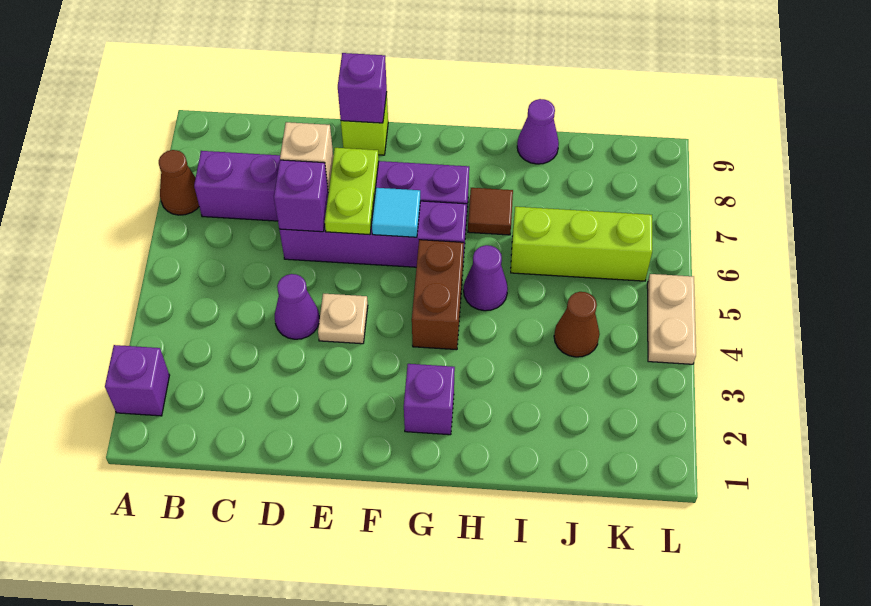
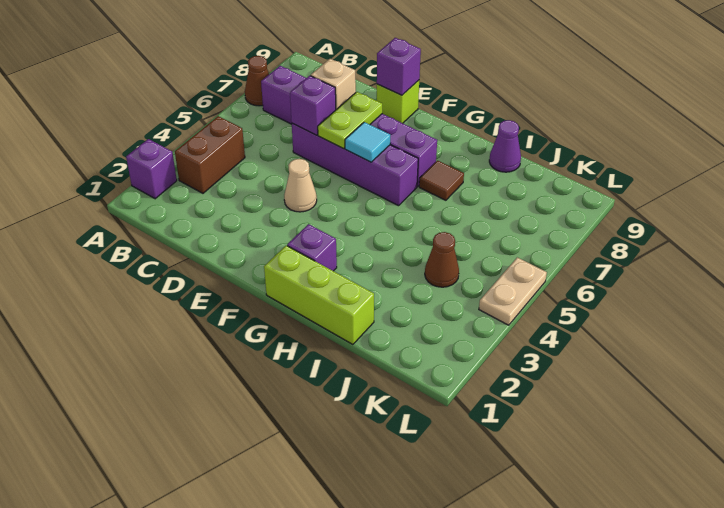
purple cone D4 level 1 -> none
tan plate E4 level 1 -> tan cone E4 level 1
brown brick G4:G5 level 1 -> brown brick B3:B4 level 1
purple cone H5 level 1 -> none
lime brick I6:K6 level 1 -> lime brick G1:I1 level 1

